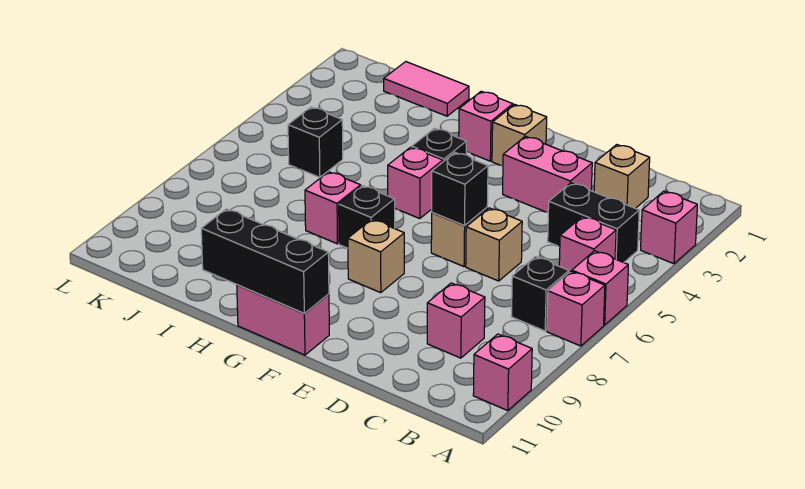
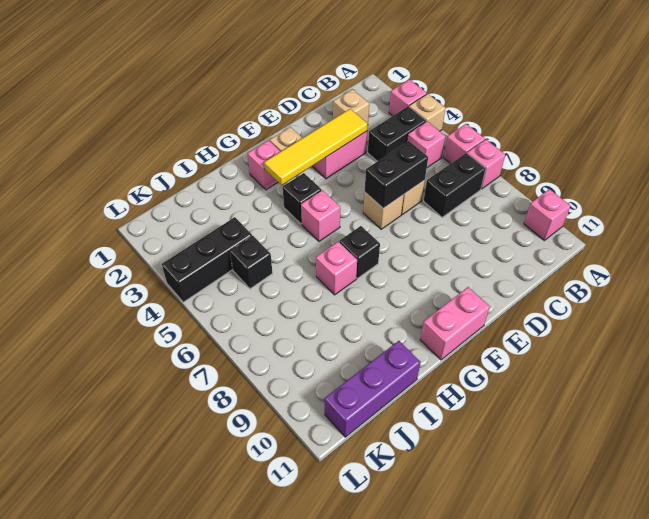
black brick B7 level 1 -> black brick B7:C7 level 1
pink brick C9 level 1 -> none
none -> yellow tile D3:G3 level 2
black brick E6 level 2 -> black brick D6:E6 level 2
tan brick F8 level 1 -> tan brick A4 level 1
black brick F11:H11 level 2 -> black brick J4:L4 level 1
pink tile I1:J1 level 1 -> none
none -> purple brick I11:K11 level 1

